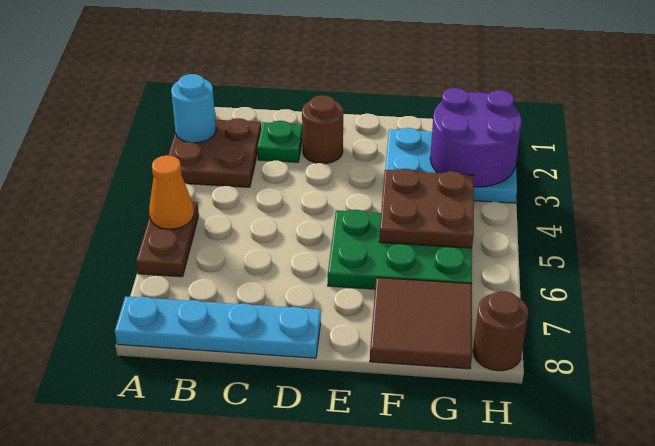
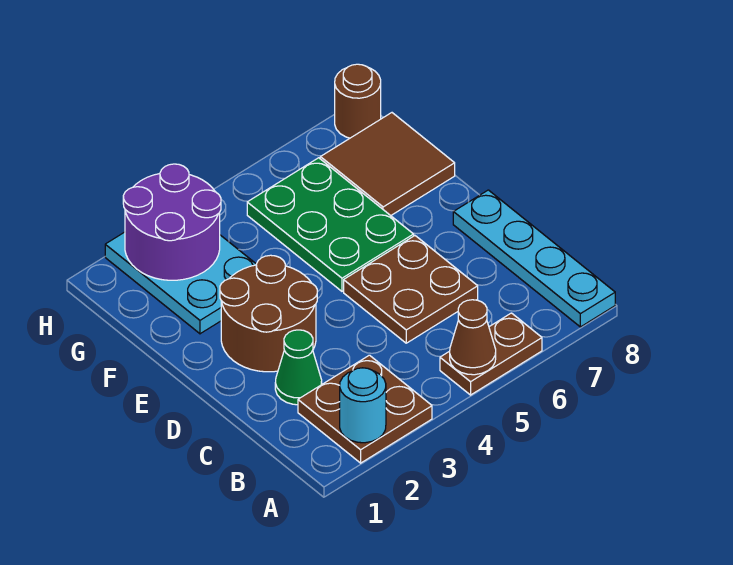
orange cone A5 level 2 -> brown cone A5 level 2
green plate C2 level 1 -> green cone C2 level 1
brown round brick D2 level 1 -> brown round brick D2:E3 level 1
brown plate F4:G5 level 2 -> brown plate C5:D6 level 1

